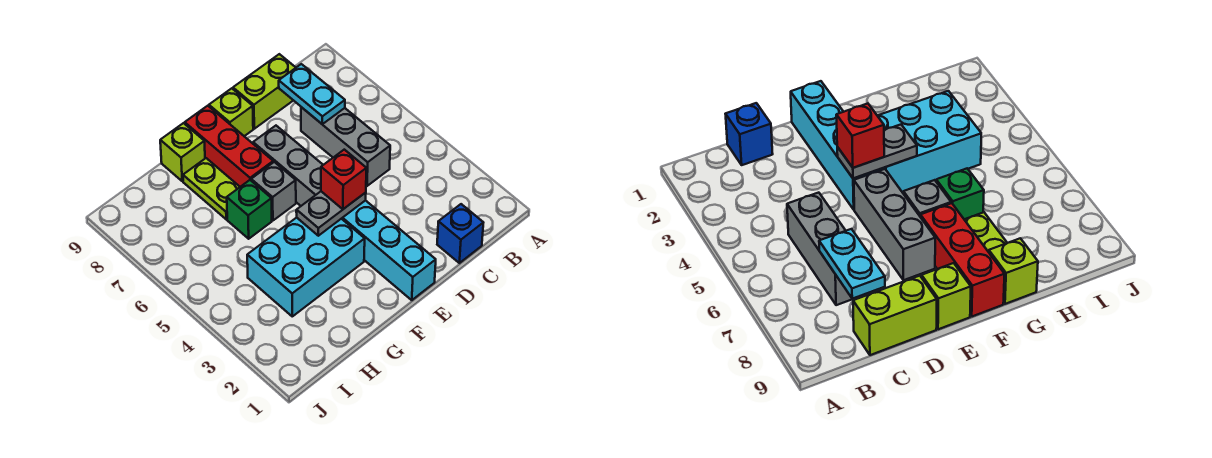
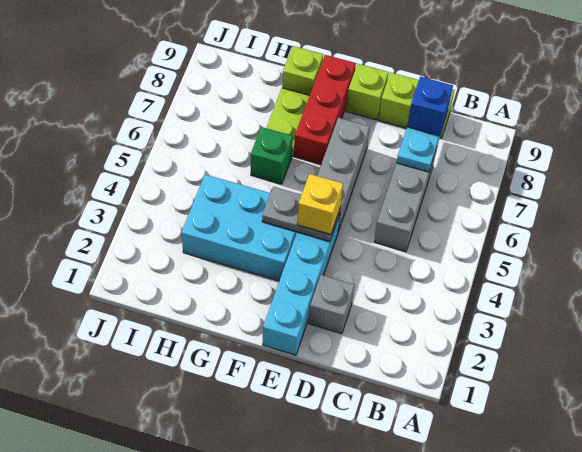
blue brick C1 level 1 -> blue brick C8 level 3
red brick E4 level 3 -> yellow brick E4 level 3
grey brick F6 level 1 -> grey brick D2 level 1

